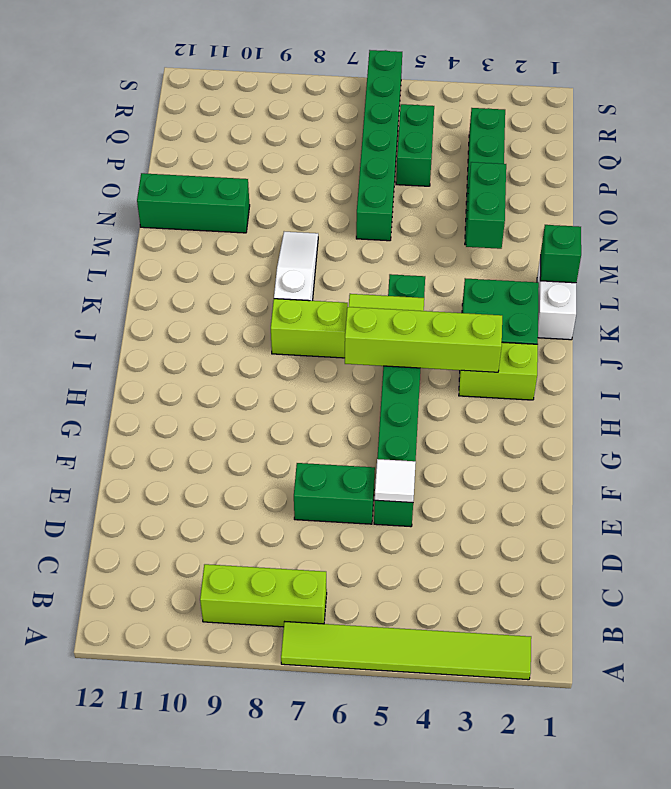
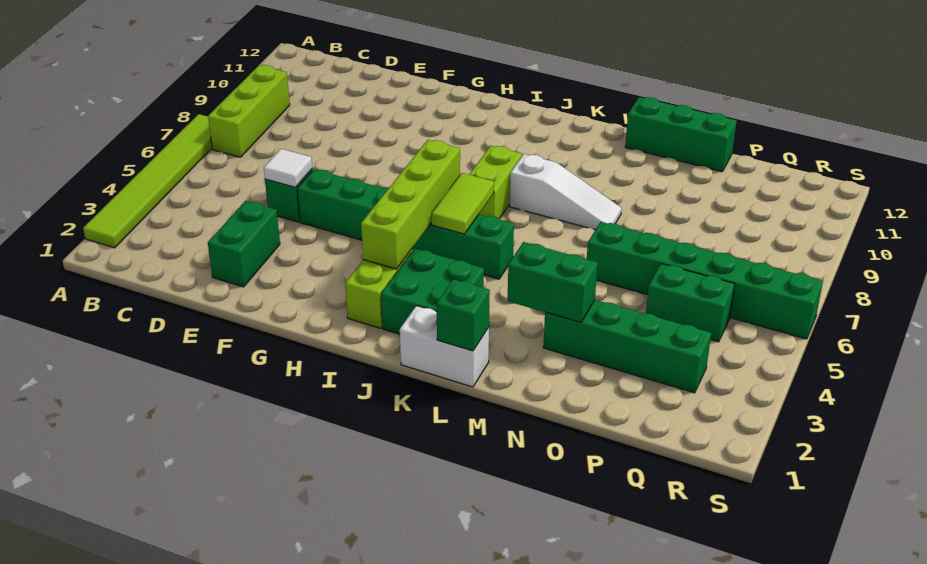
green brick E6:E7 level 1 -> green brick E2:E3 level 1
green brick N10:N12 level 1 -> green brick M12:O12 level 1

